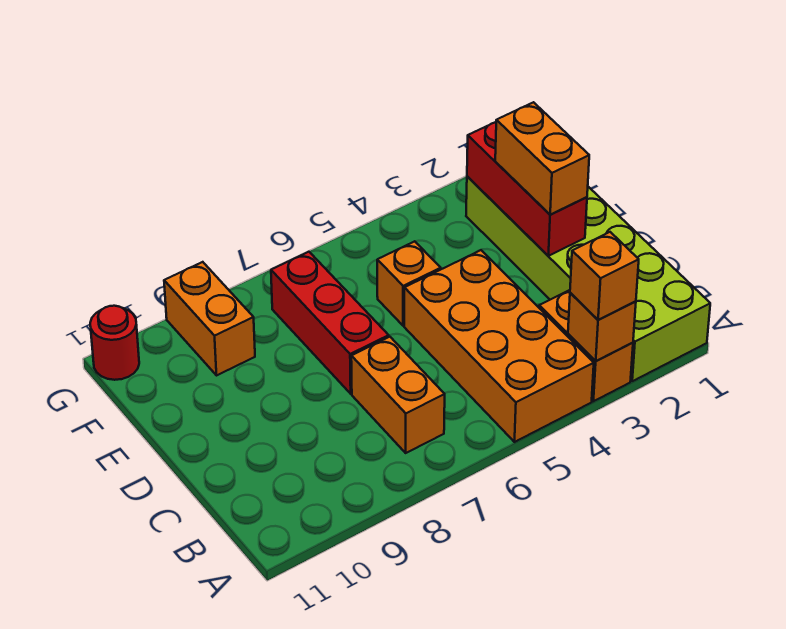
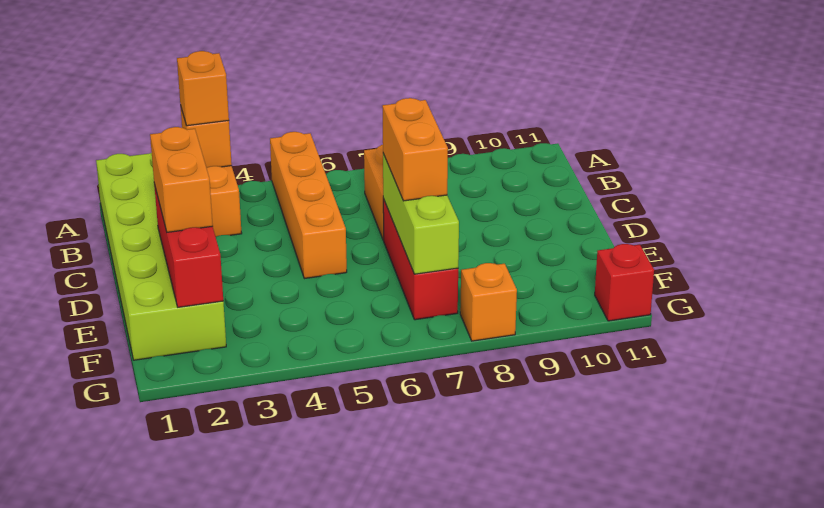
orange brick A4:D5 level 1 -> orange brick A5:D5 level 1
none -> lime brick D7:F7 level 2
orange brick E5 level 1 -> orange brick G8 level 1
orange brick F9:G9 level 1 -> orange brick D7:E7 level 3
red round brick G11 level 1 -> red brick G11 level 1

